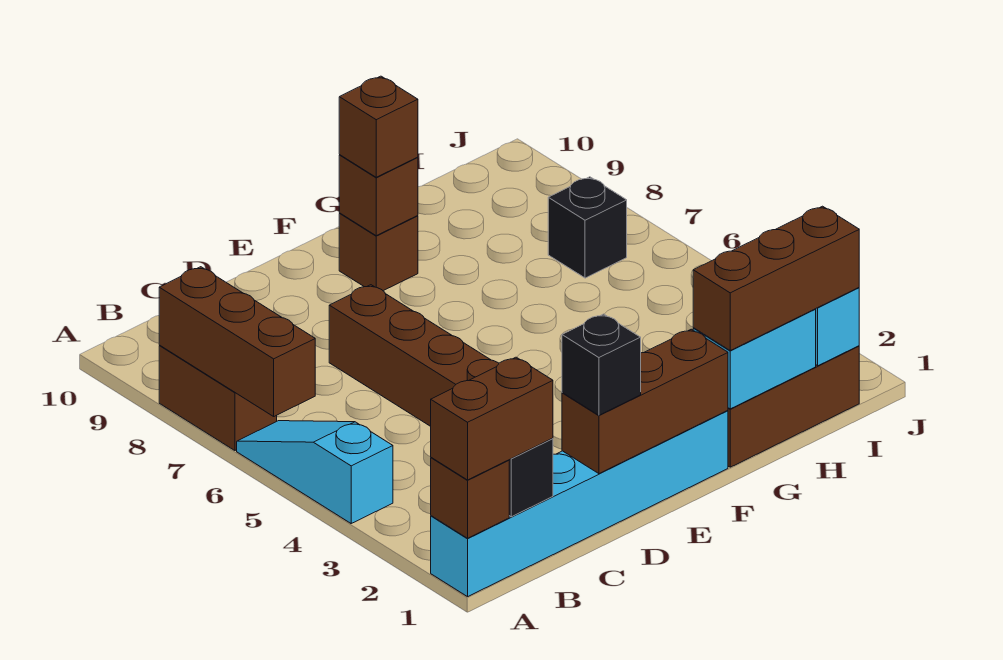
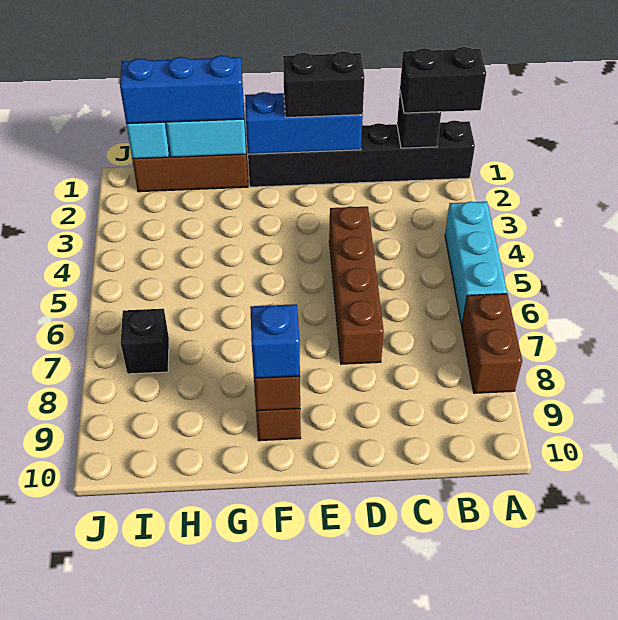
cyan brick A1:F1 level 1 -> black brick A1:F1 level 1
brown brick A1 level 2 -> none
brown brick A1:B1 level 3 -> black brick A1:B1 level 3
cyan slope A4:A6 level 1 top 4 -> cyan brick A4:A6 level 1
brown brick A6:A8 level 2 -> none
brown brick D1:F1 level 2 -> blue brick D1:F1 level 2
black brick D1 level 3 -> black brick D1:E1 level 3
brown brick F9 level 3 -> blue brick F9 level 3
brown brick G1:I1 level 3 -> blue brick G1:I1 level 3

